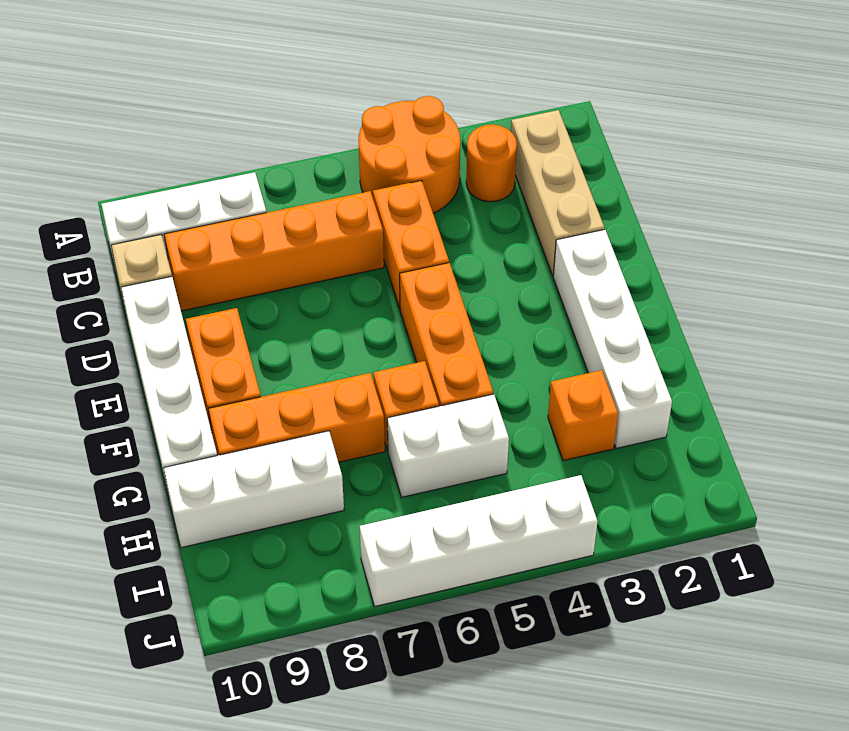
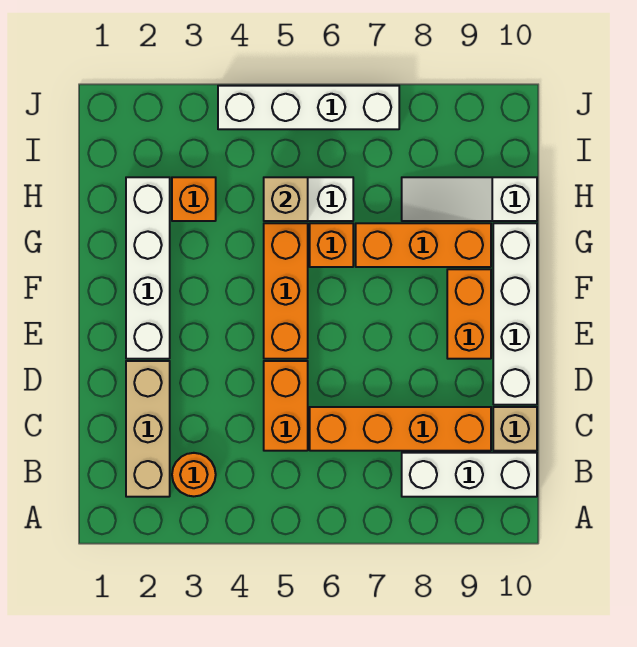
orange round brick A4:B5 level 1 -> none
none -> tan brick H5 level 2
white brick H8:H10 level 1 -> white slope H8:H10 level 1 top 10

